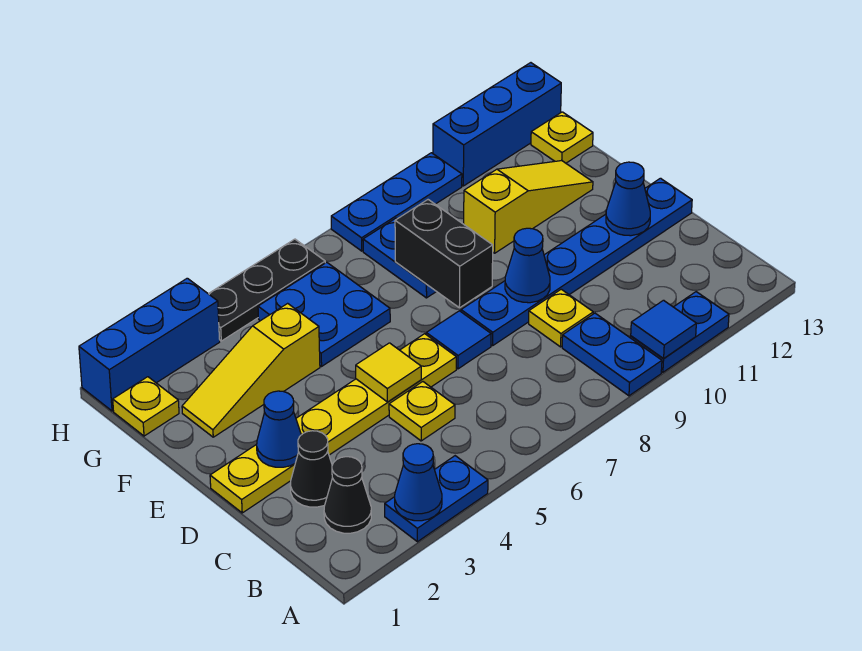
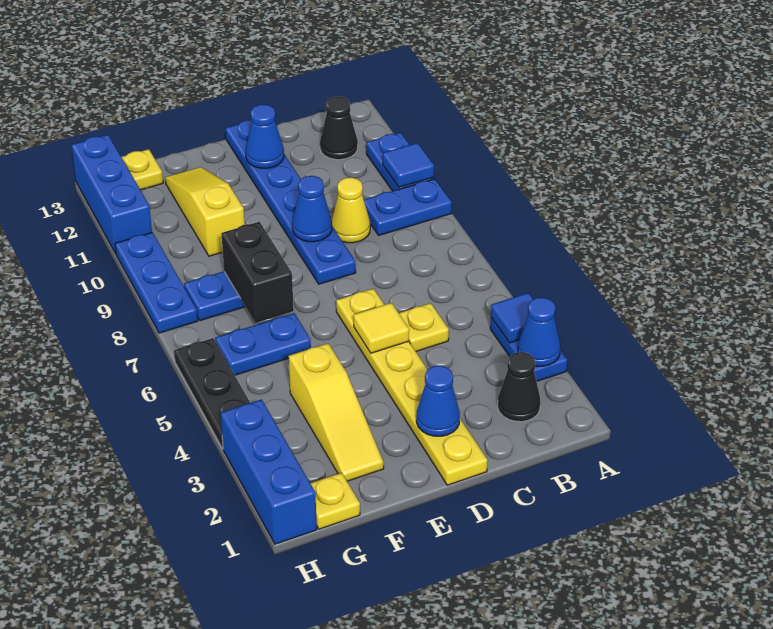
black cone C2 level 1 -> black cone B12 level 1
yellow plate C9 level 1 -> yellow cone C9 level 1
blue tile D7 level 1 -> blue tile A4 level 2
black brick E8:F8 level 2 -> black brick F7:F8 level 2
blue plate F5:G6 level 1 -> blue plate F6:G6 level 1

